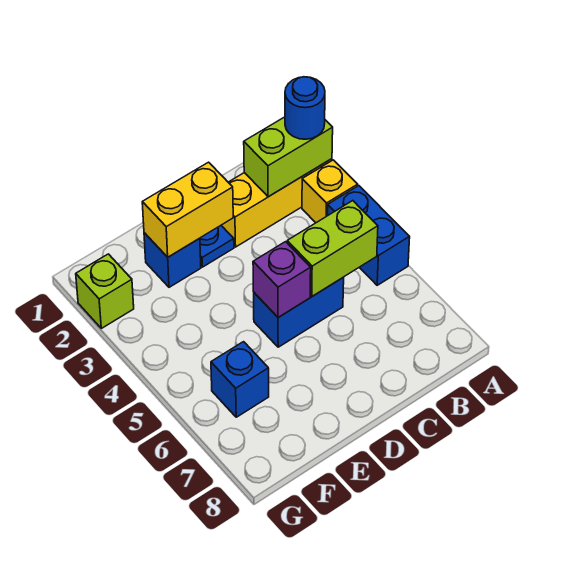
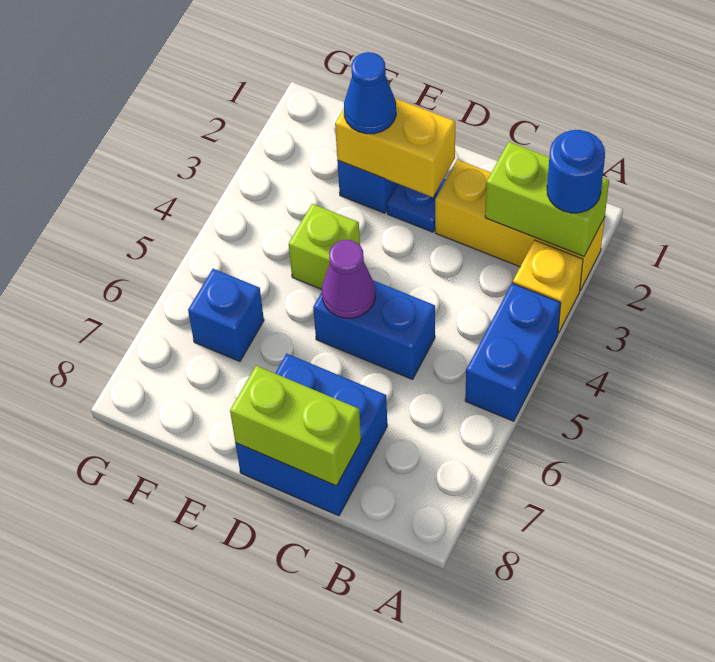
lime brick B5:C5 level 2 -> lime brick C8:D8 level 2
none -> blue brick C7:D8 level 1
purple brick D5 level 2 -> purple cone D5 level 2
none -> blue cone E2 level 3
lime brick G2 level 1 -> lime brick E4 level 1

